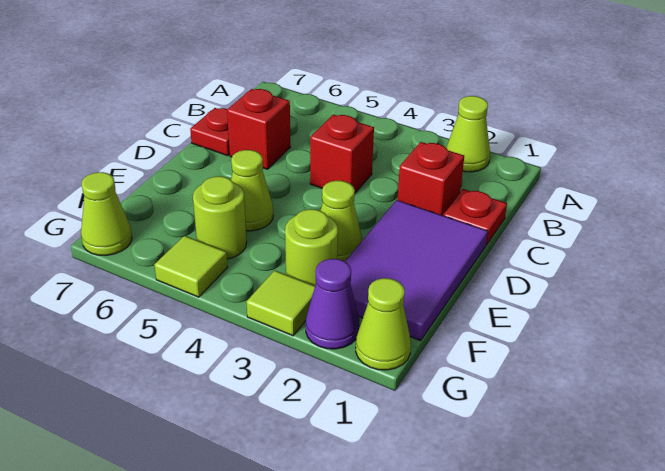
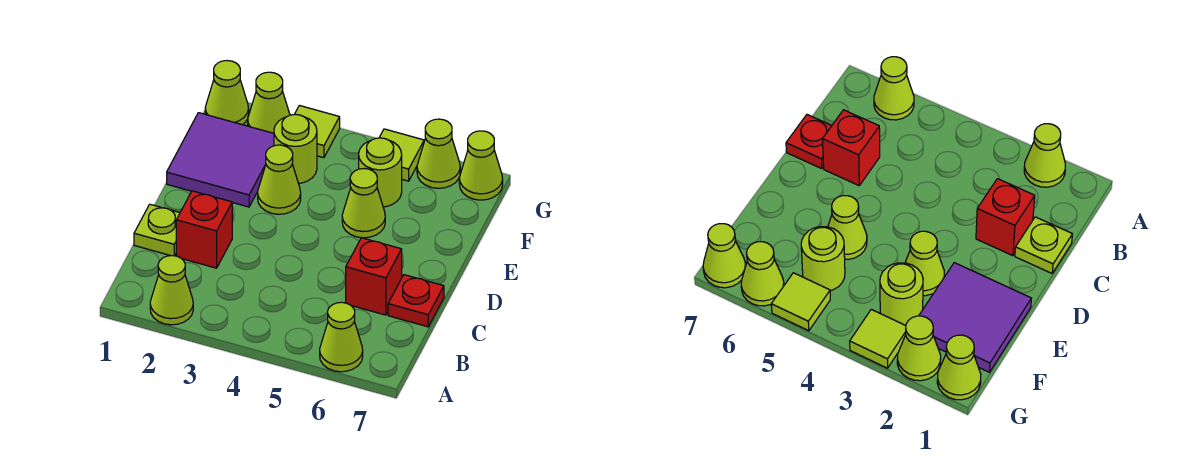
none -> lime cone A6 level 1
red plate C1 level 1 -> lime plate C1 level 1
red brick C4 level 1 -> none
purple tile D1:F2 level 1 -> purple tile E1:F2 level 1
purple cone G2 level 1 -> lime cone G2 level 1
none -> lime cone G6 level 1

